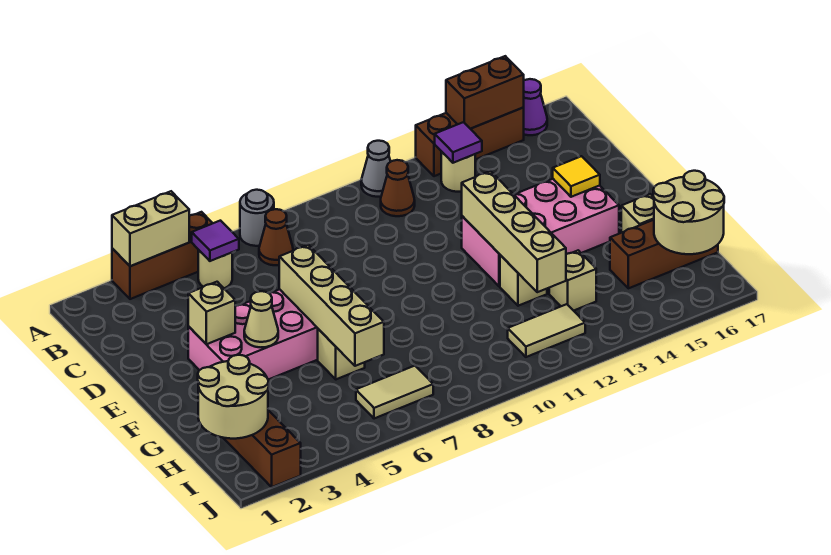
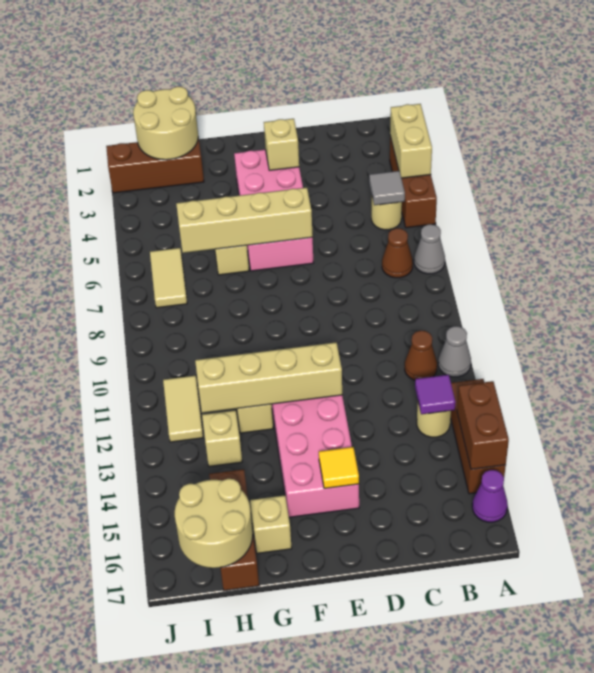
grey round brick A7 level 1 -> grey cone A7 level 1
purple tile B5 level 2 -> grey tile B5 level 2
tan cone F4 level 2 -> none

